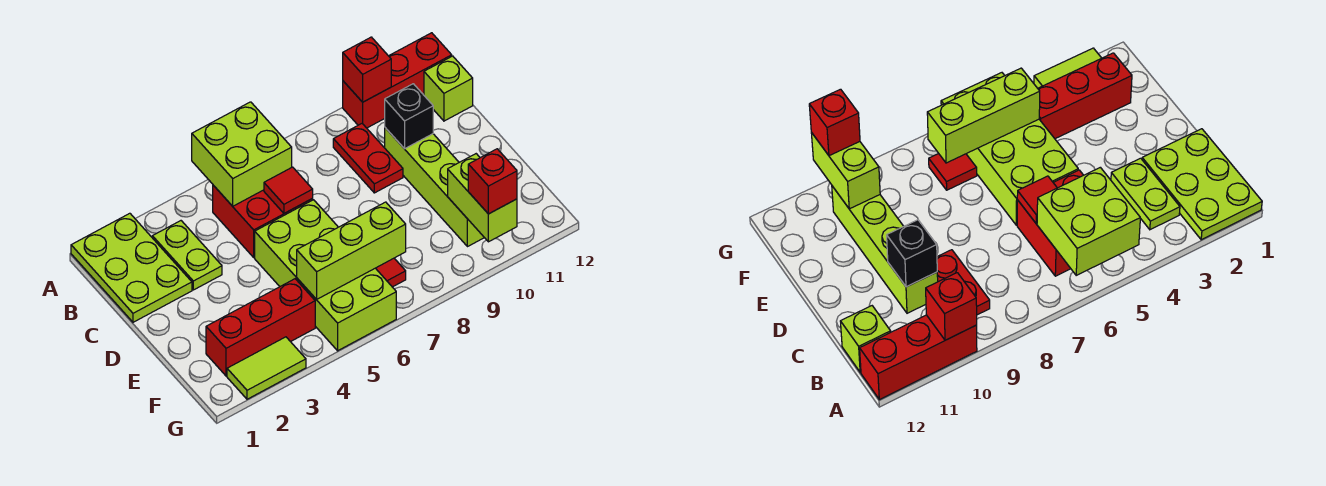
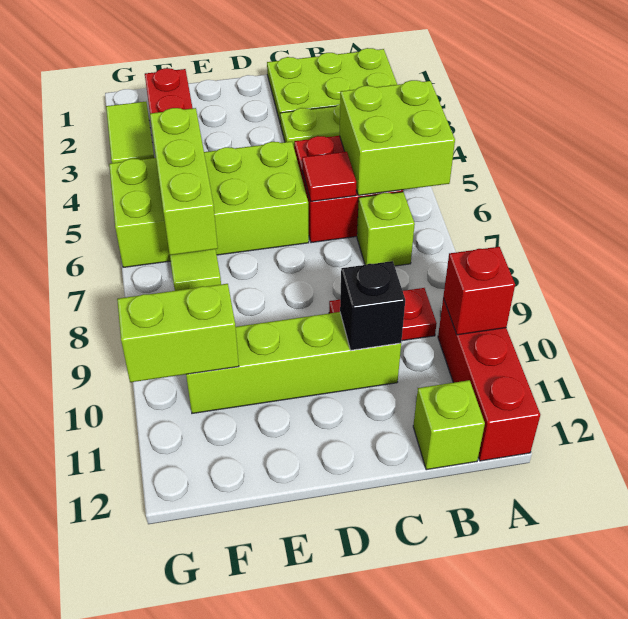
none -> lime brick B7 level 1
red tile F7 level 1 -> lime tile F7 level 1
red brick G10 level 3 -> none

